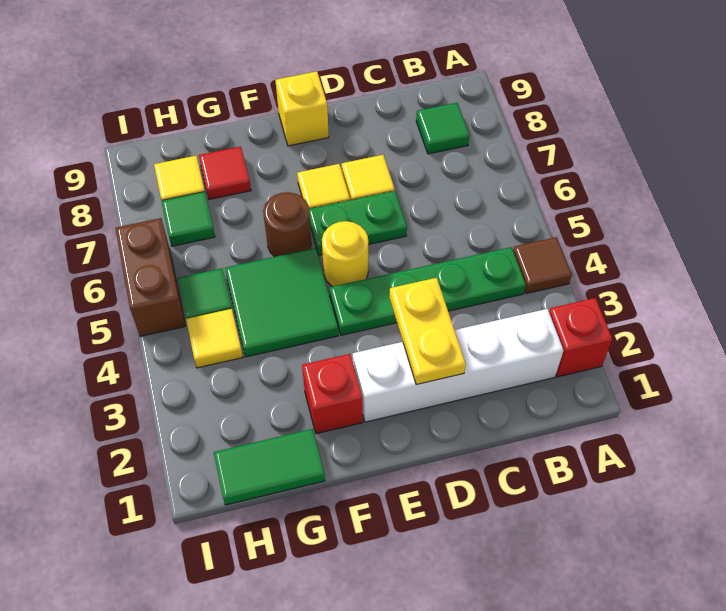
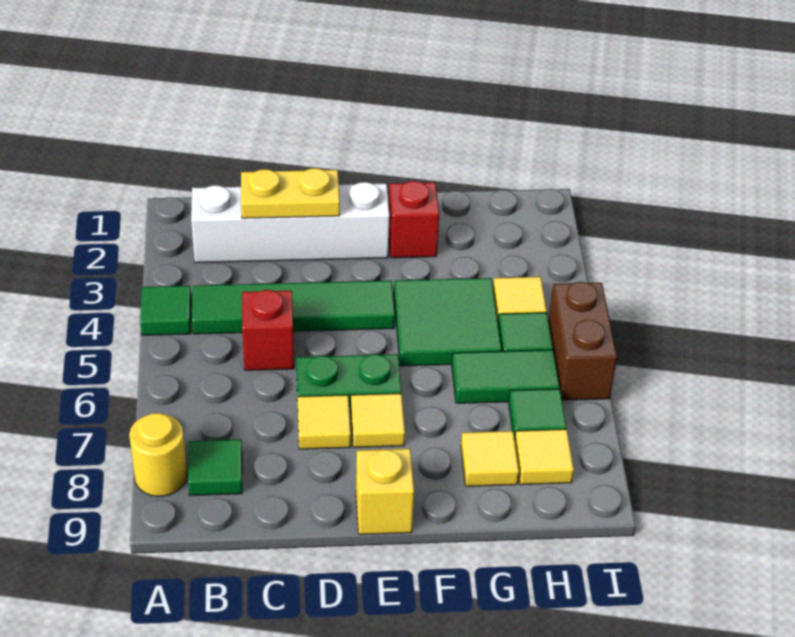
red brick A2 level 1 -> red brick C5 level 1
brown tile A4 level 1 -> green tile A4 level 1
green plate B4:E4 level 1 -> green tile B4:E4 level 1
yellow plate D2:D3 level 2 -> yellow plate C2:D2 level 2
yellow round brick E5 level 1 -> yellow round brick A8 level 1
brown round brick F6 level 1 -> none
green tile G1:H1 level 1 -> green tile G6:H6 level 1
red tile G8 level 1 -> yellow tile G8 level 1

